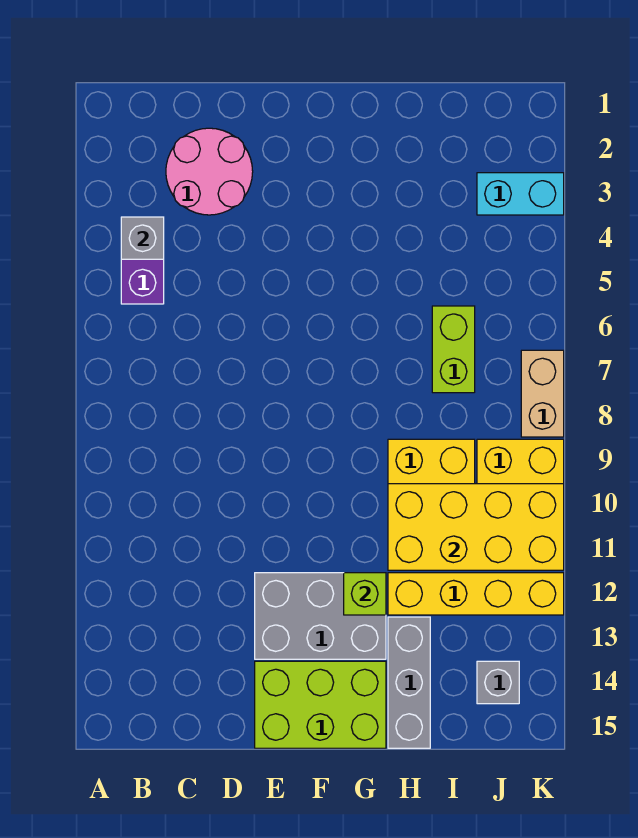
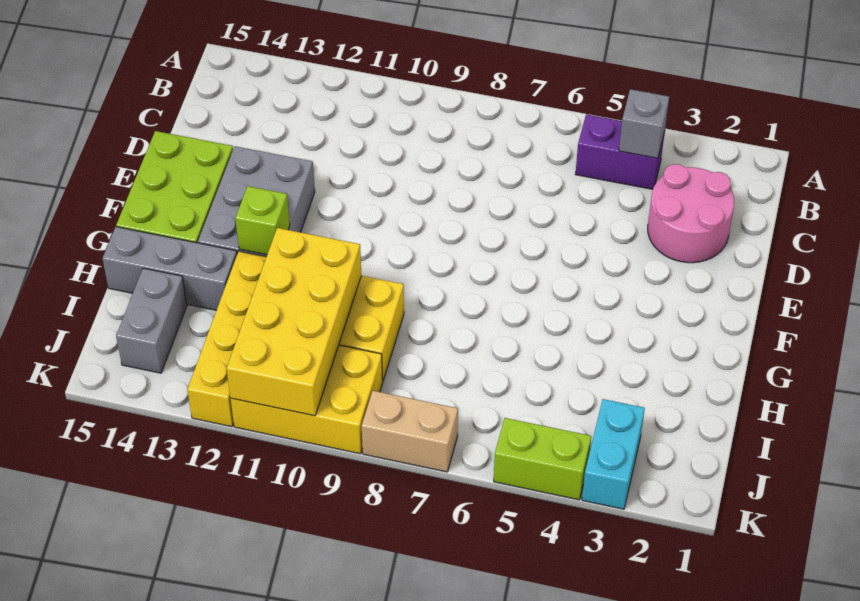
lime brick I6:I7 level 1 -> lime brick K4:K5 level 1
grey brick J14 level 1 -> grey brick I14:J14 level 1

